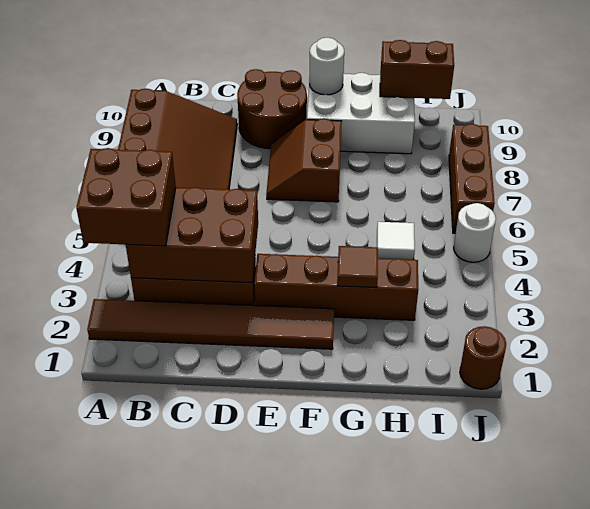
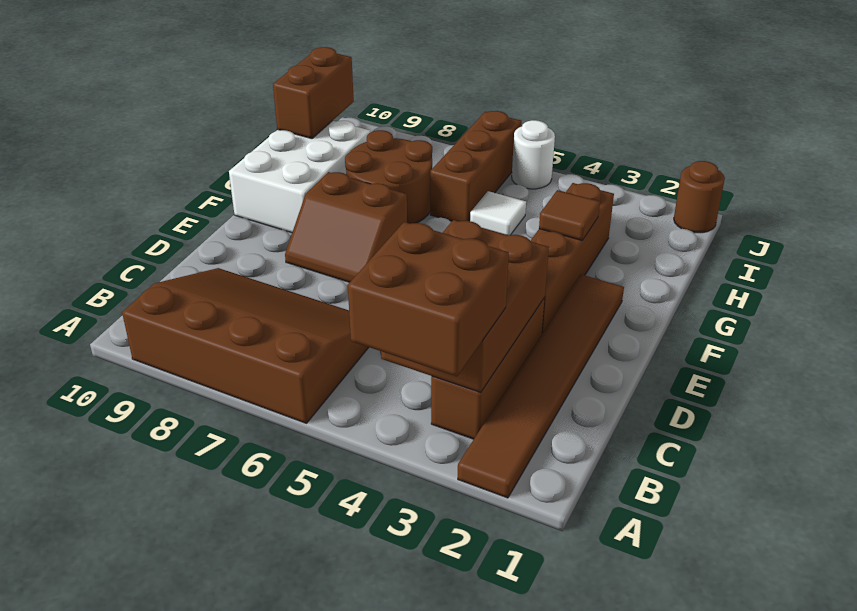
brown round brick D9:E10 level 1 -> brown round brick G7:H8 level 1
white round brick F10 level 2 -> none
brown brick J6:J8 level 1 -> brown brick H6:J6 level 1

